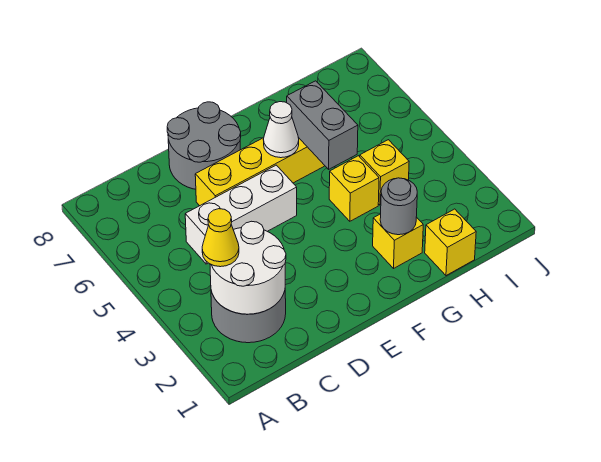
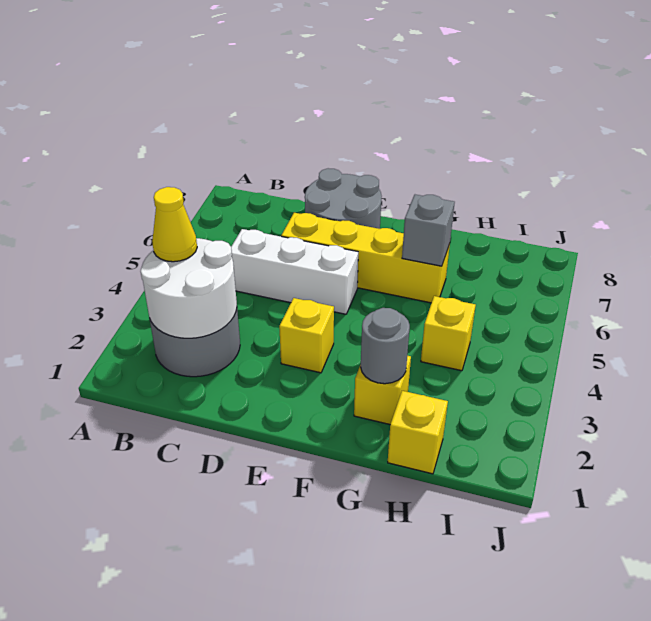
white cone F6 level 2 -> none
yellow brick G4 level 1 -> yellow brick E3 level 1
grey brick G5:G6 level 2 -> grey brick G6 level 2

